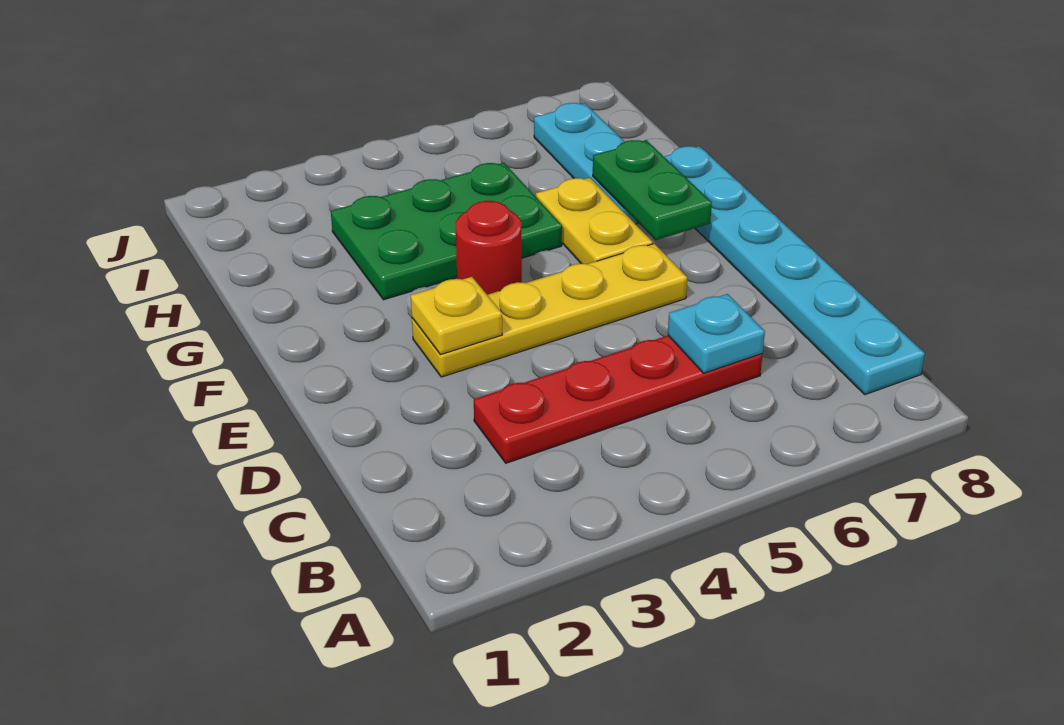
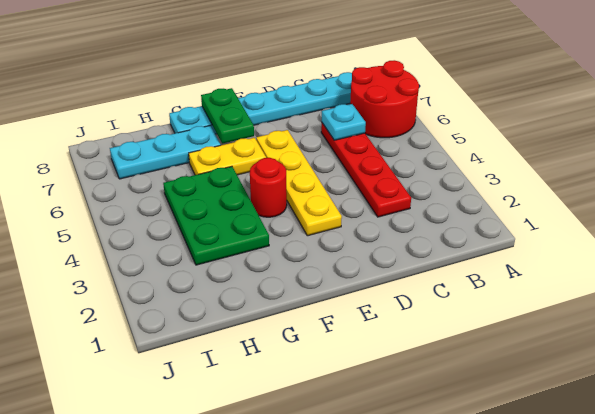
none -> red round brick A6:B7 level 1
yellow plate E3 level 2 -> none
green plate F7:G7 level 2 -> green plate F7:F8 level 2

